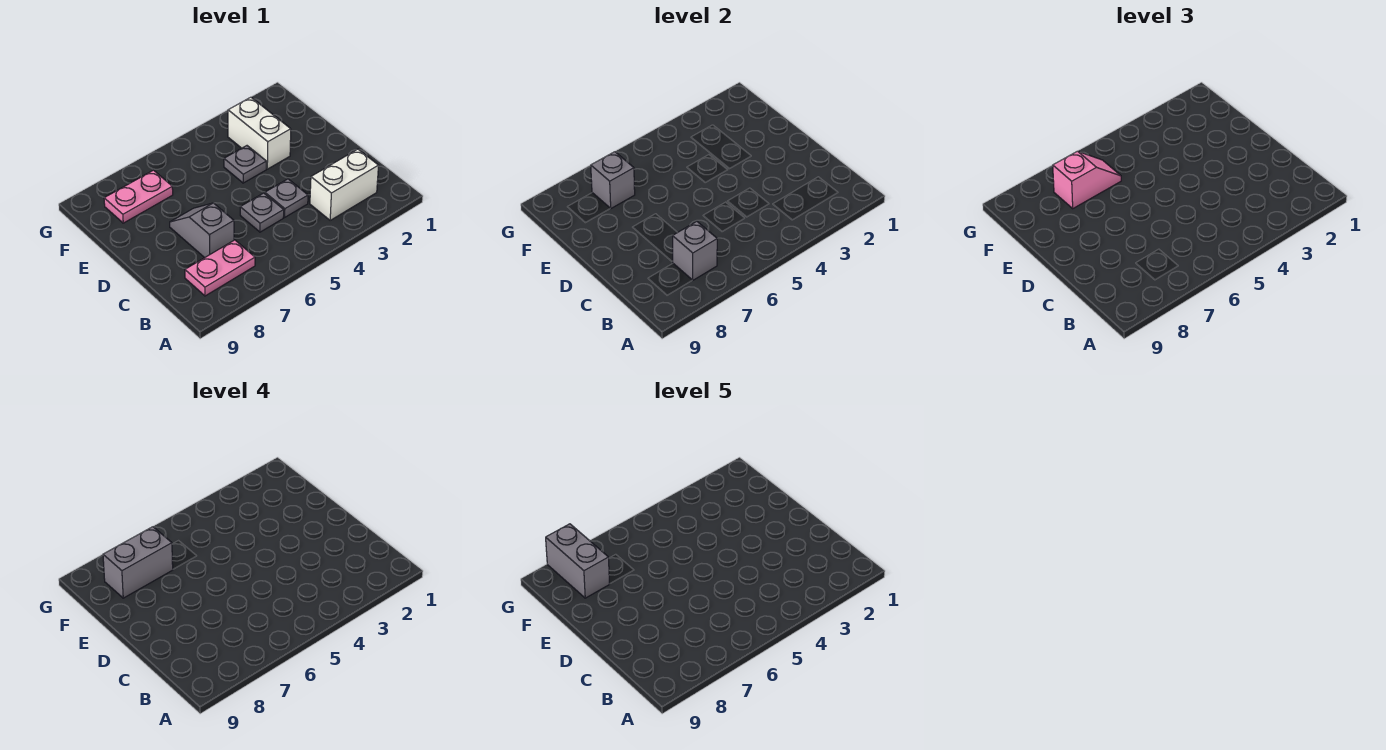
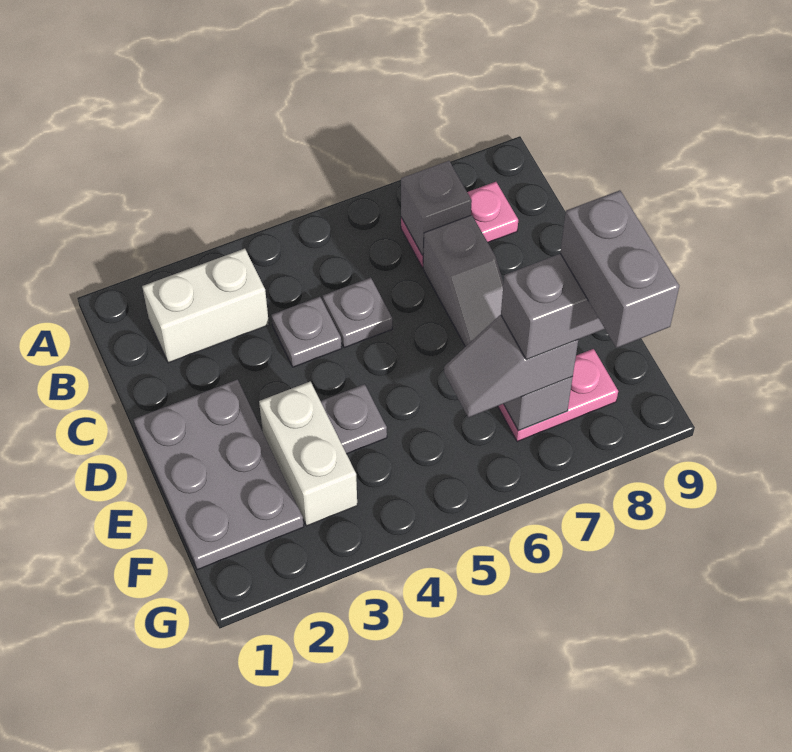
none -> grey plate D1:F2 level 1
pink slope F6:F7 level 3 top 7 -> grey slope F6:F7 level 3 top 7

